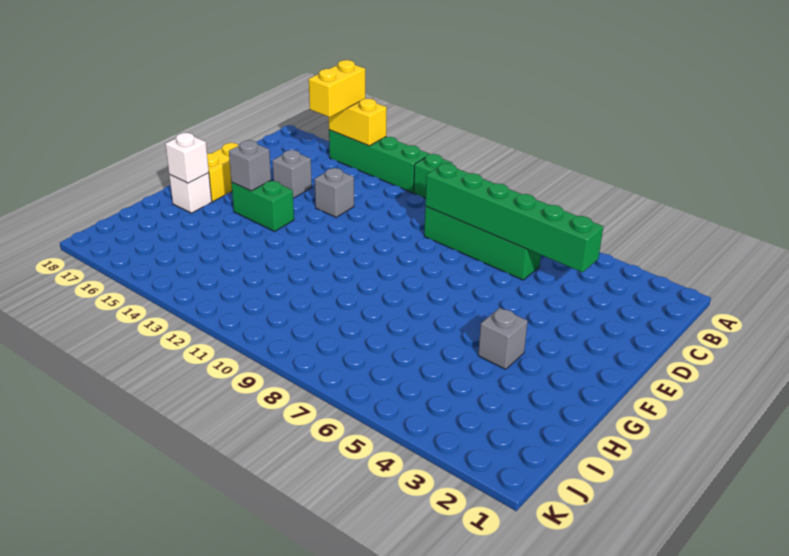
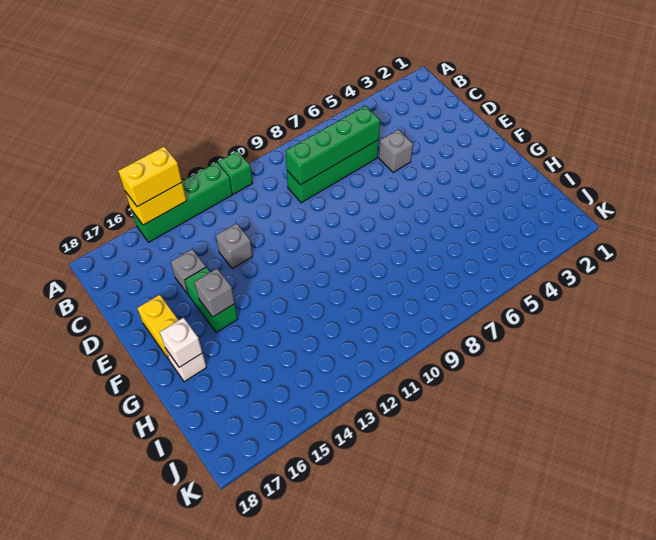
yellow brick A15:B15 level 3 -> yellow brick A14:A15 level 3
green brick C4:C9 level 2 -> green brick C6:C9 level 2
green brick F14:F15 level 1 -> green brick E15:F15 level 1
grey brick G4 level 1 -> grey brick D5 level 1

